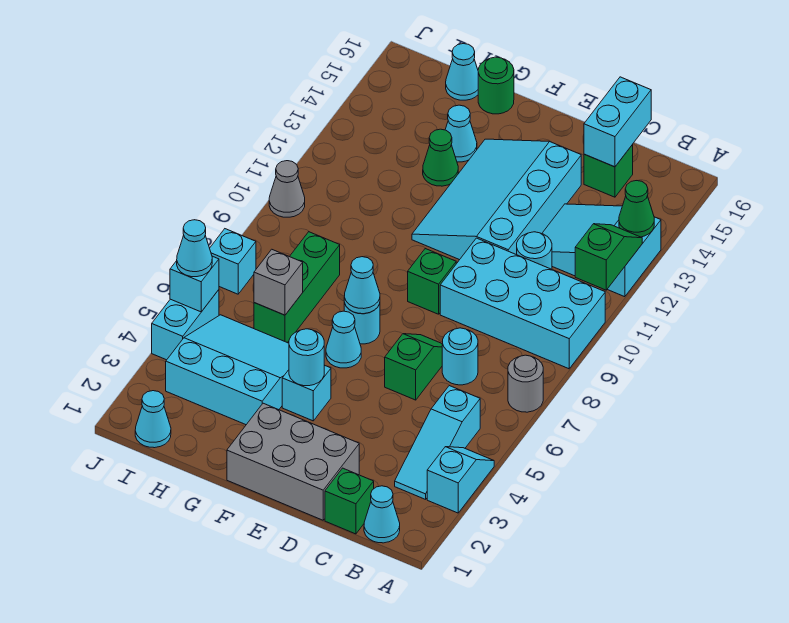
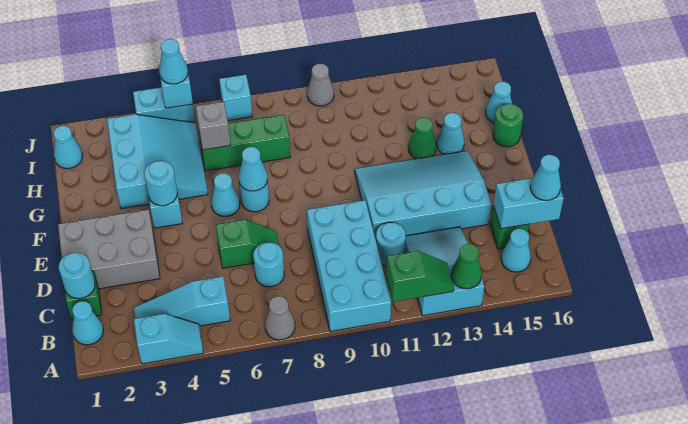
grey round brick A7 level 1 -> grey cone A7 level 1
none -> cyan cone B15 level 1
none -> cyan round brick C1 level 2
none -> cyan cone C16 level 3
grey brick D1:F2 level 1 -> grey brick D1:E3 level 1
green brick E9 level 1 -> none

